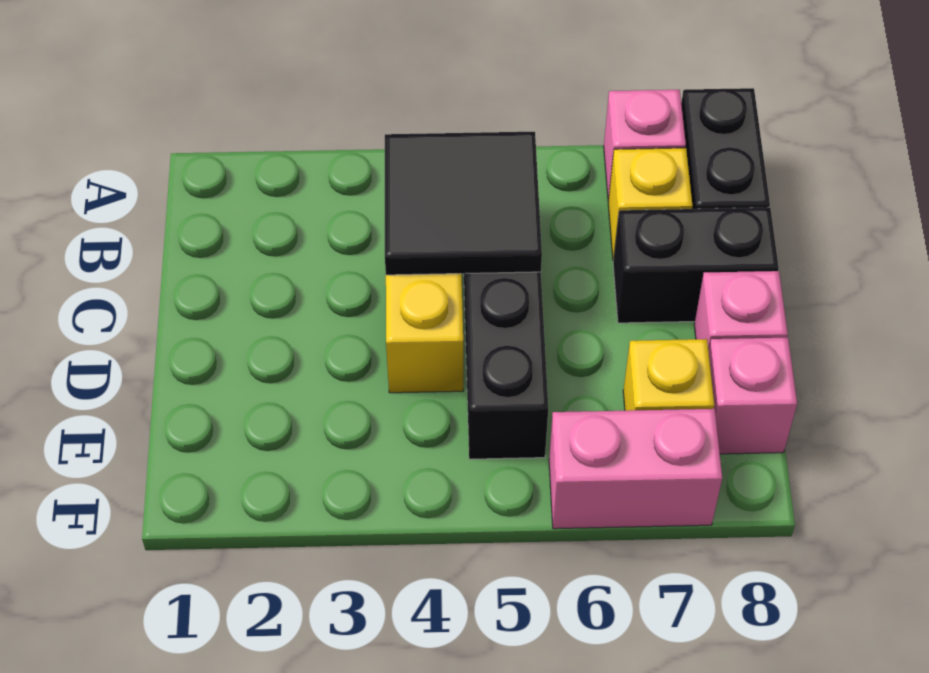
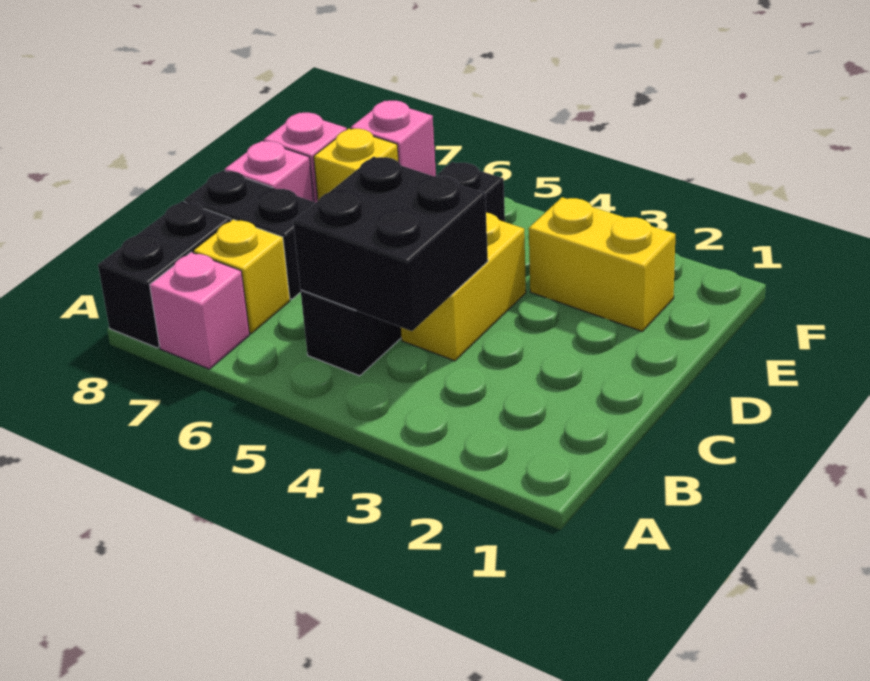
black tile B4:C5 level 2 -> black brick B4:C5 level 2
none -> yellow brick E2:E3 level 1
pink brick F6:F7 level 1 -> pink brick F7 level 1

